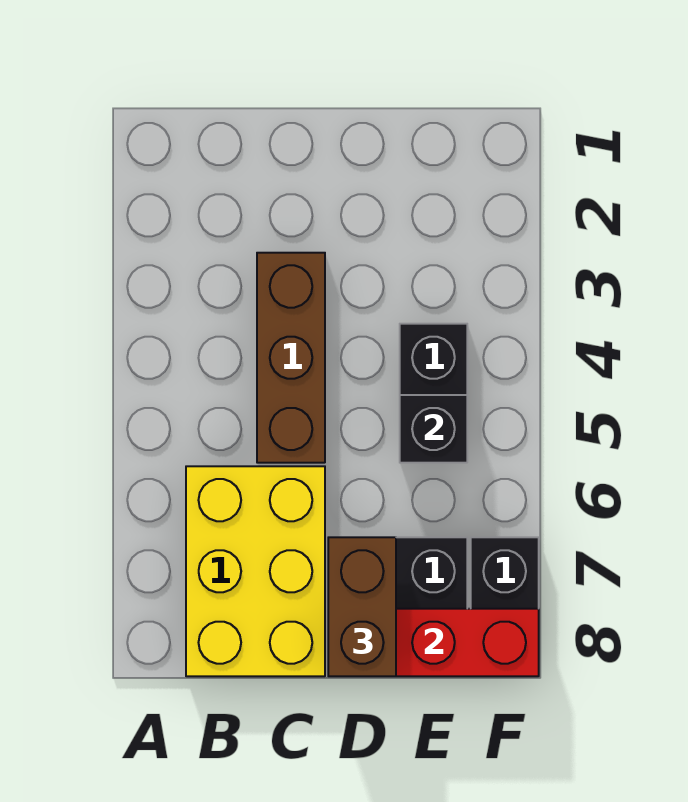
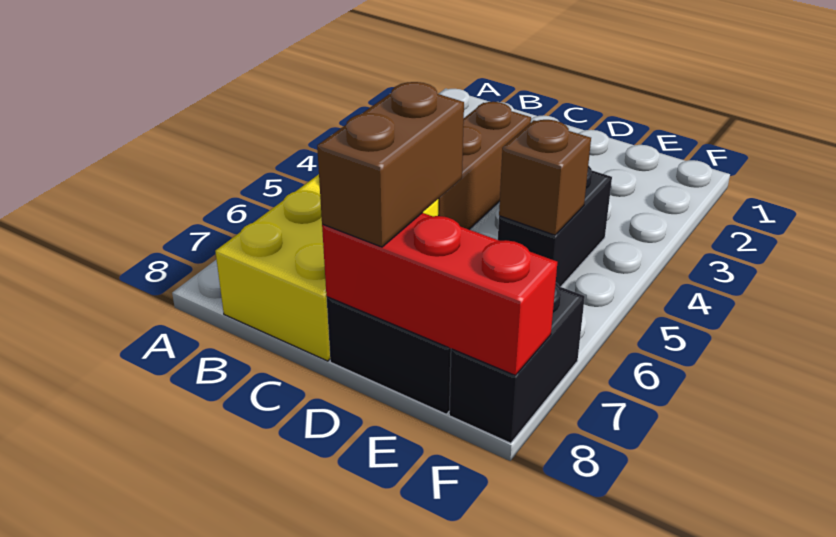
black brick E5 level 2 -> brown brick E5 level 2

